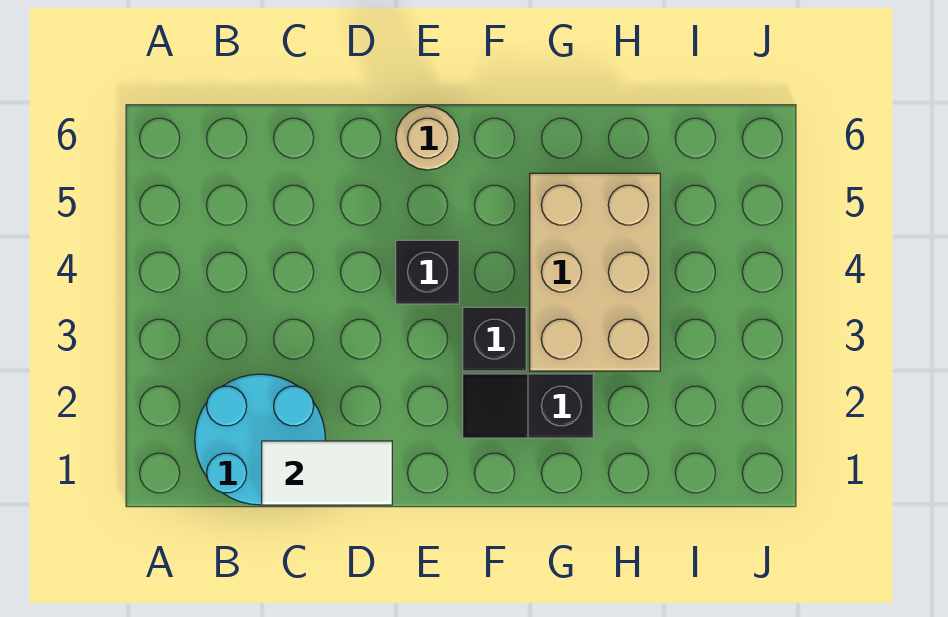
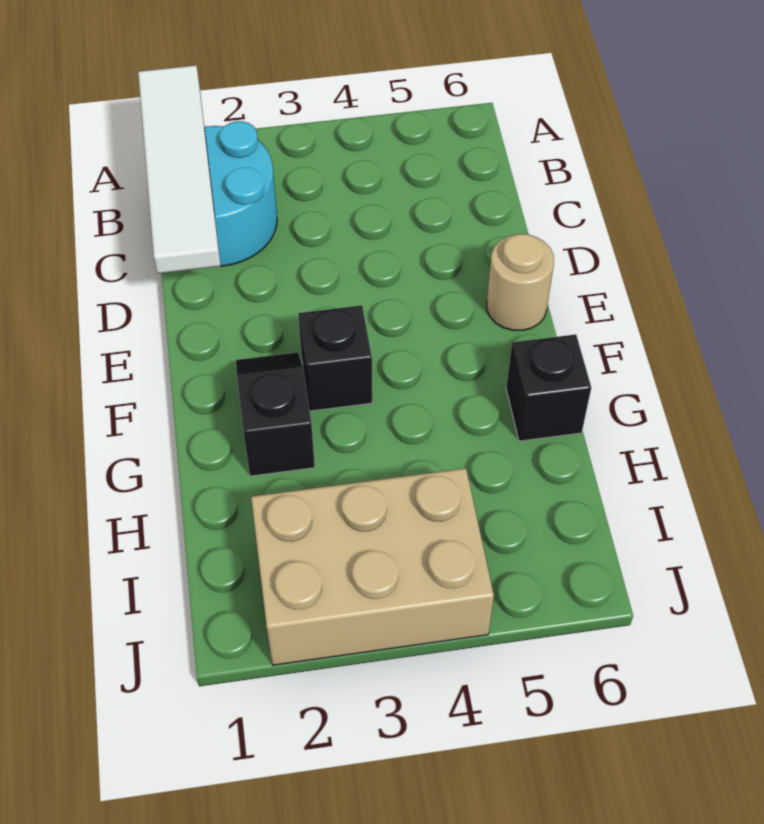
white tile C1:D1 level 2 -> white tile A1:D1 level 2
black brick E4 level 1 -> black brick G6 level 1
tan brick G3:H5 level 1 -> tan brick I2:J4 level 1

